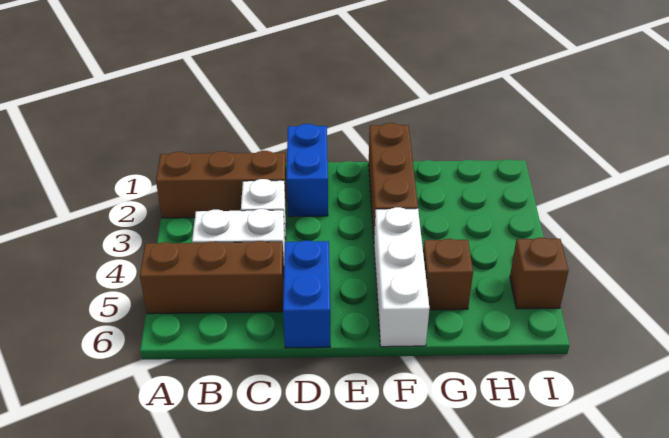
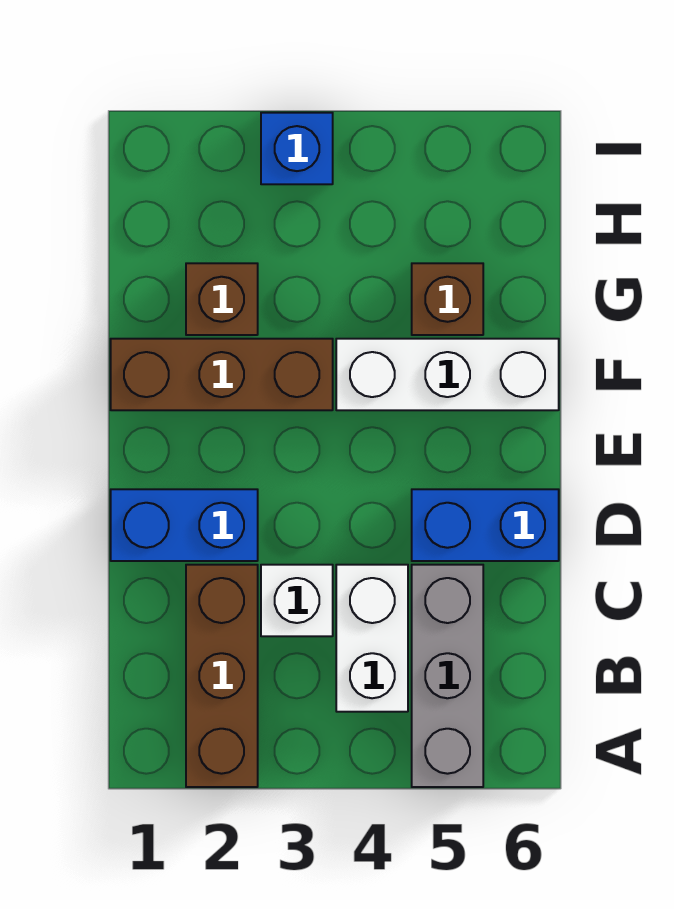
brown brick A5:C5 level 1 -> grey brick A5:C5 level 1
none -> blue brick I3 level 1
brown brick I5 level 1 -> brown brick G2 level 1

